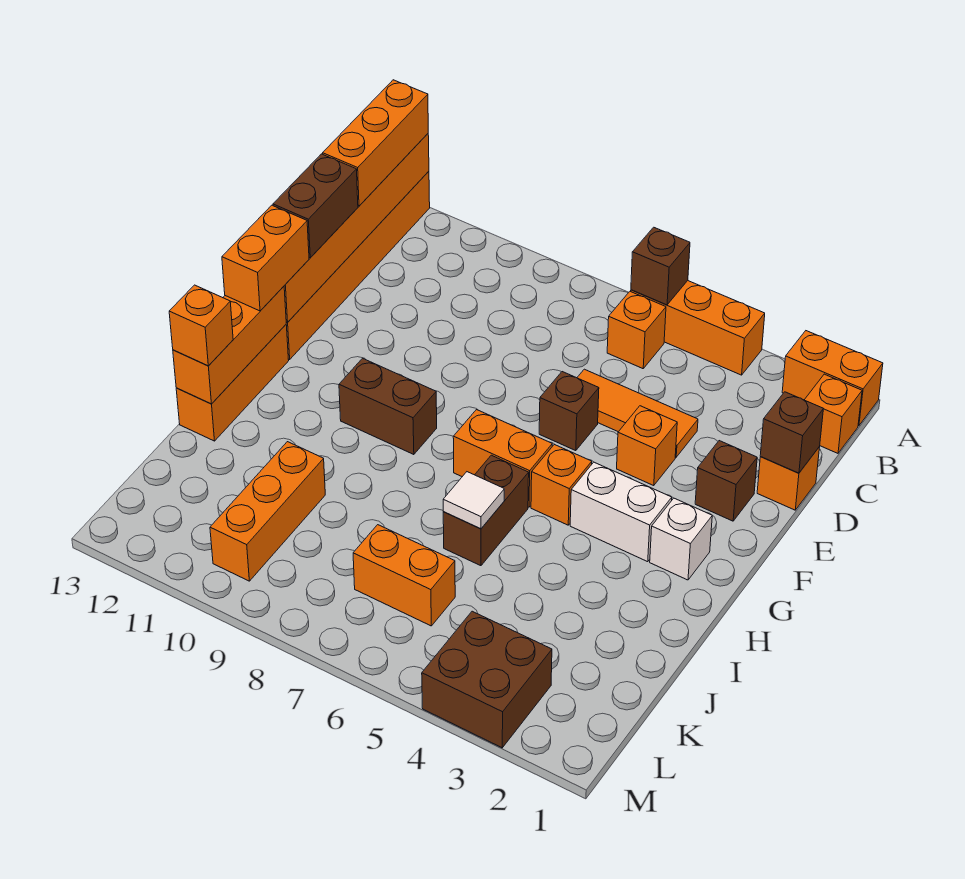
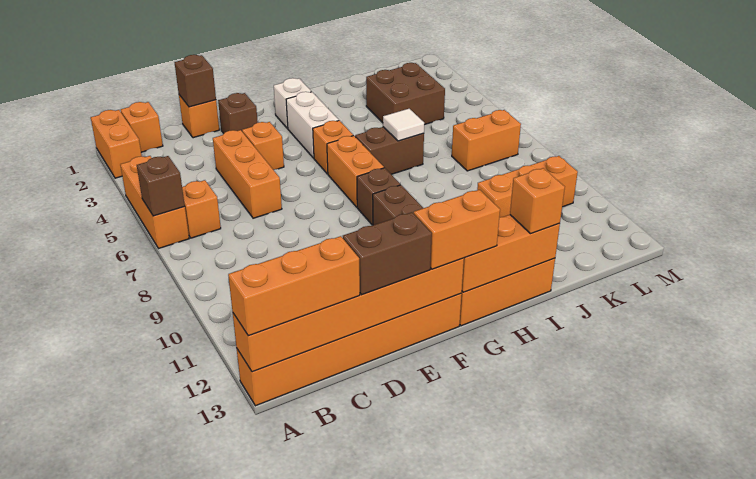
orange tile D4:D6 level 1 -> orange brick D4:D6 level 1
brown brick E6 level 1 -> brown brick G8 level 1
orange brick K6:K7 level 1 -> orange brick K7:L7 level 1
brown brick L3:M4 level 1 -> brown brick J3:K4 level 1

